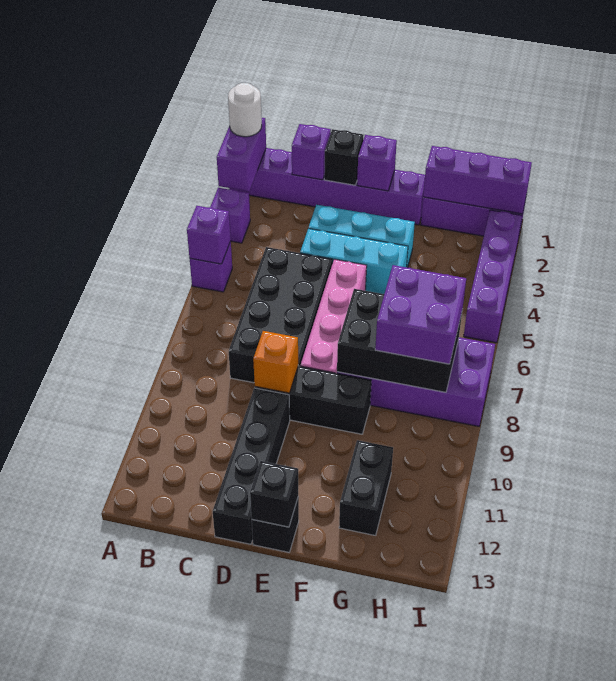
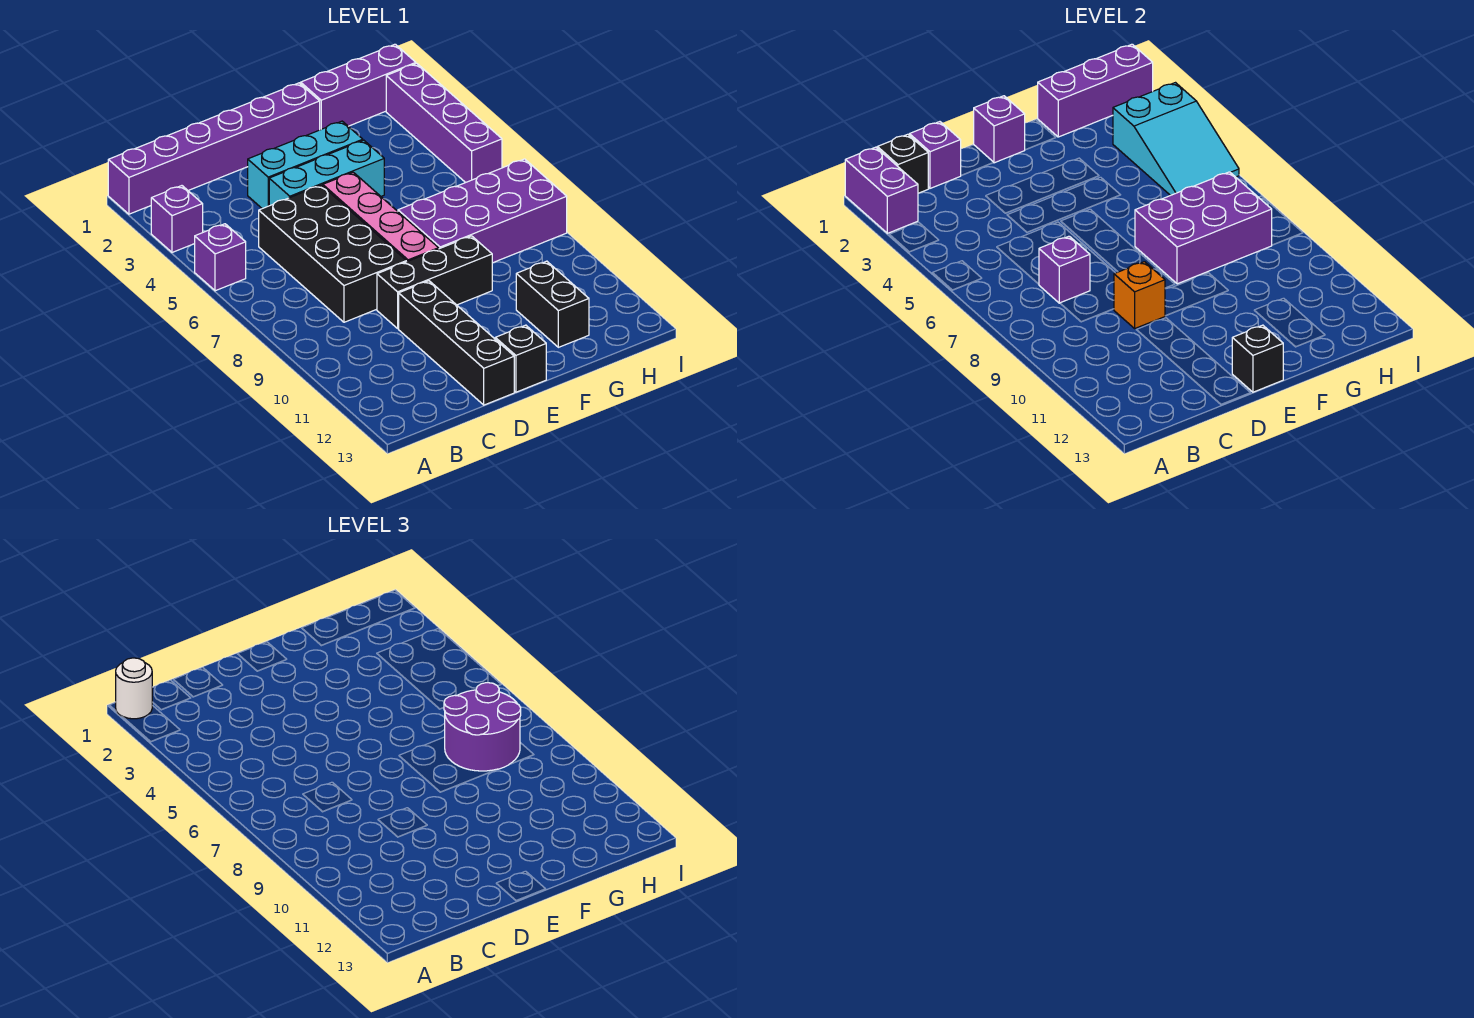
purple brick A5 level 2 -> purple brick C7 level 2
black brick D1 level 2 -> black brick B1 level 2
black brick F7:H8 level 2 -> purple brick F7:H8 level 2
purple brick G7:H8 level 3 -> purple round brick G7:H8 level 3
none -> cyan slope H3:I5 level 2 top 3

